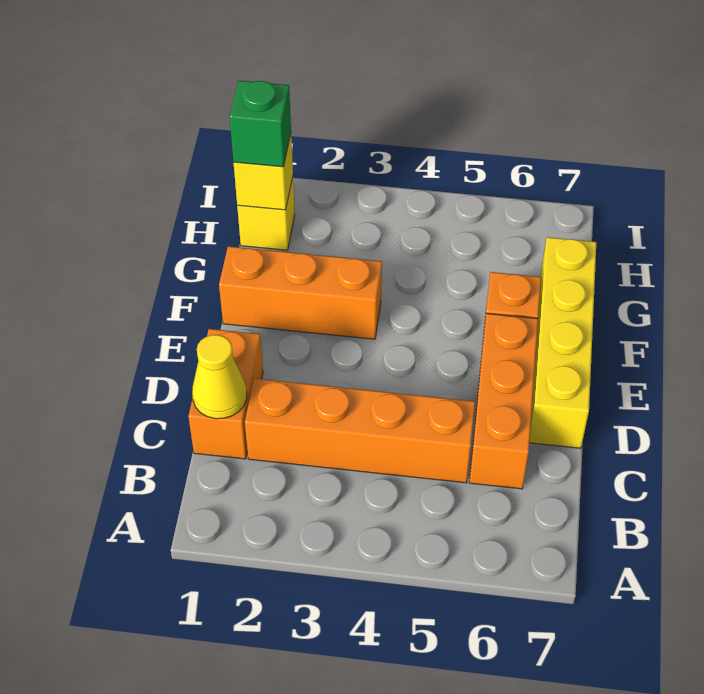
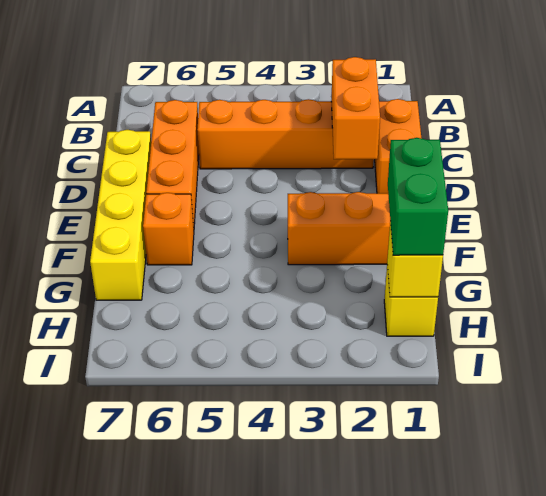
yellow cone C1 level 2 -> none
none -> orange brick C2:D2 level 2
green brick H1 level 3 -> green brick G1:H1 level 3

